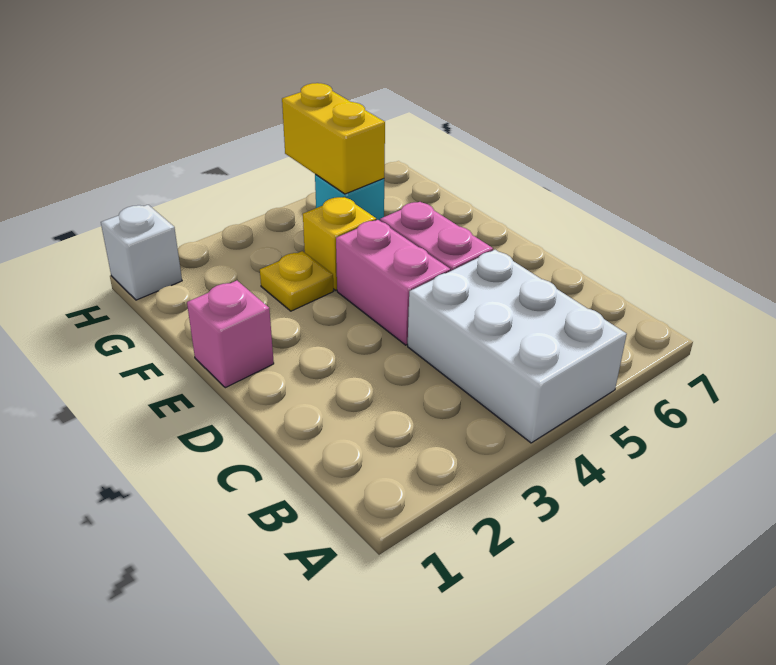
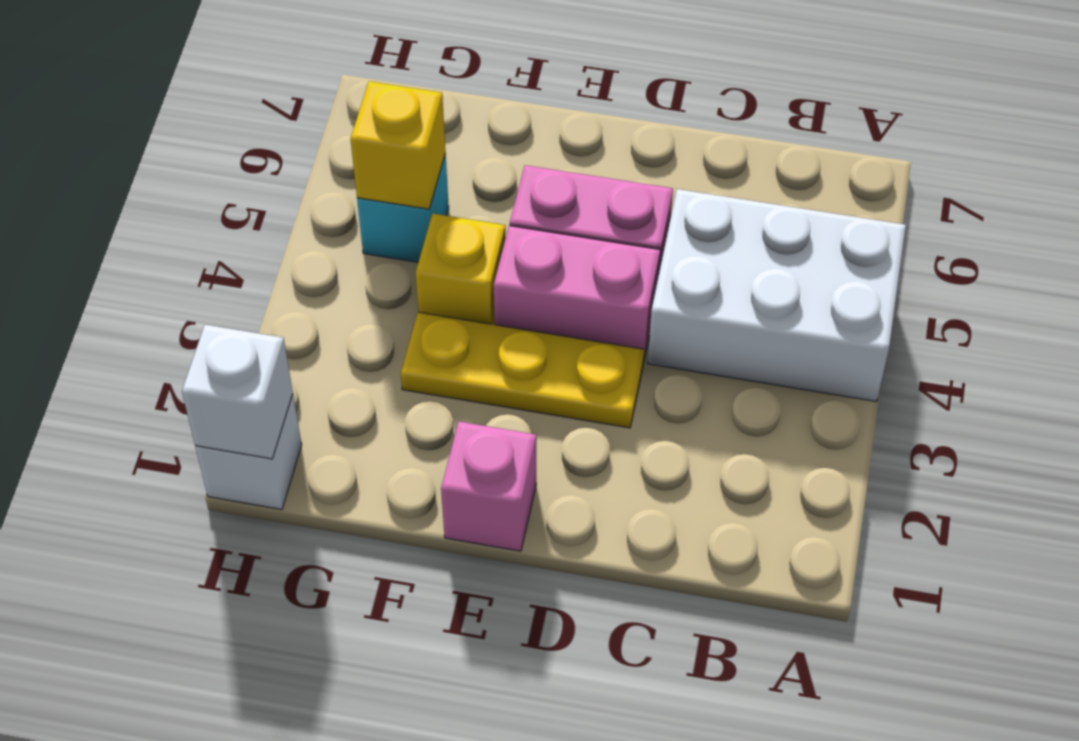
yellow plate F3 level 1 -> yellow plate D3:F3 level 1
yellow brick G5:H5 level 2 -> yellow brick G5 level 2
none -> white brick H1 level 2

